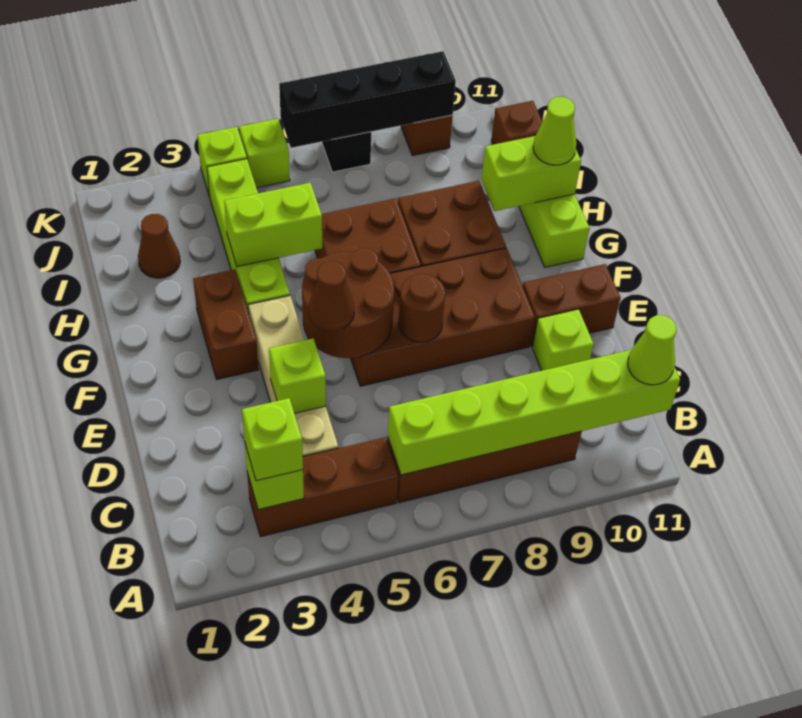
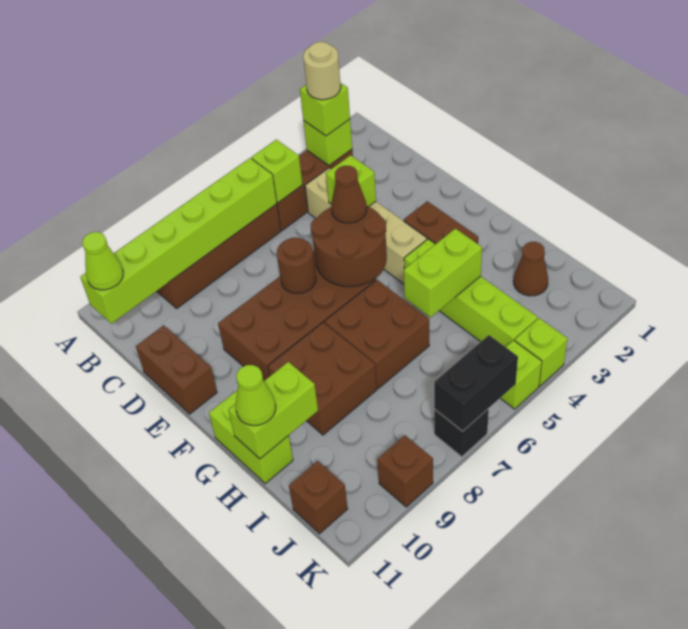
none -> tan round brick B3 level 4
lime brick D10 level 1 -> lime brick B5 level 2
brown brick E10:E11 level 1 -> brown brick D11:E11 level 1
black brick K6:K9 level 2 -> black brick K6:K7 level 2

